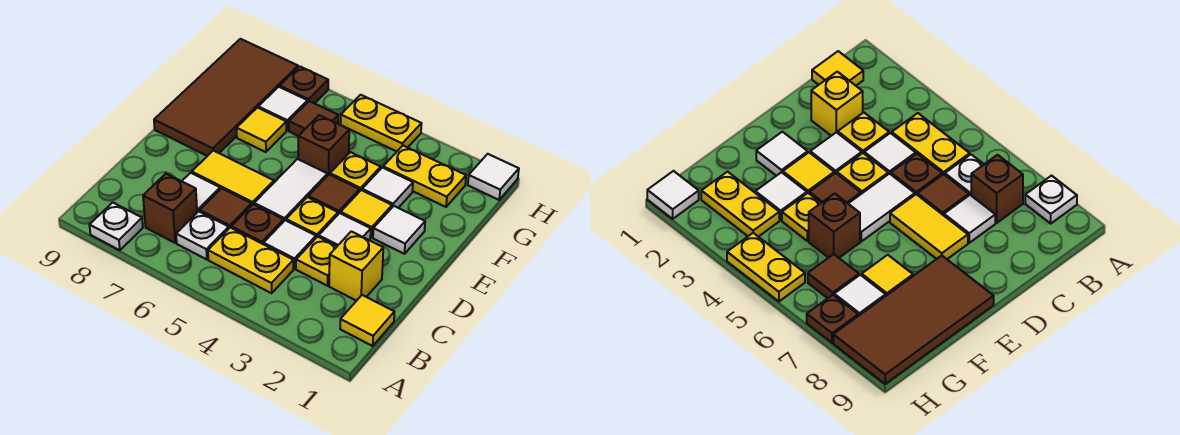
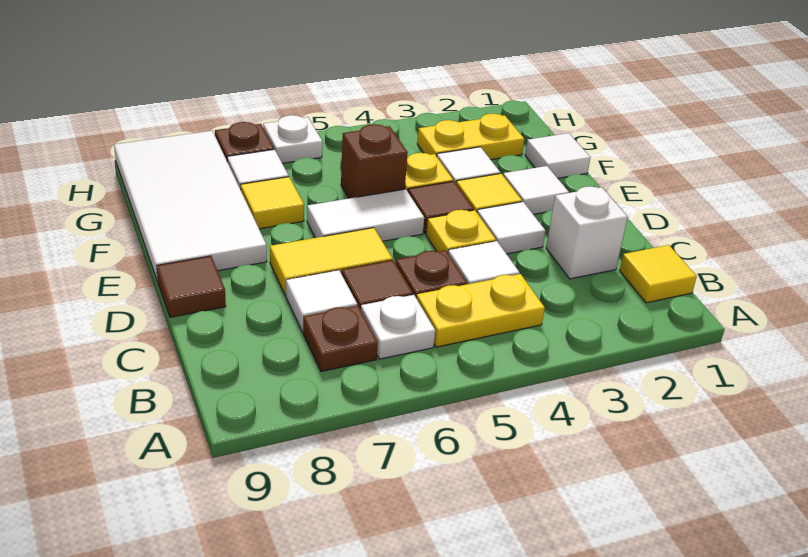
white plate A8 level 1 -> white plate H6 level 1
brown brick B7 level 1 -> brown plate B7 level 1
yellow brick C2 level 1 -> white brick C2 level 1
yellow plate C3 level 1 -> none
white tile D5:E5 level 1 -> white tile E5:E6 level 1
brown tile E8:H9 level 1 -> white tile E8:H9 level 1
brown tile G6 level 1 -> brown tile D9 level 1
white tile H1 level 1 -> white tile F1 level 1
yellow plate H4:H5 level 1 -> none

